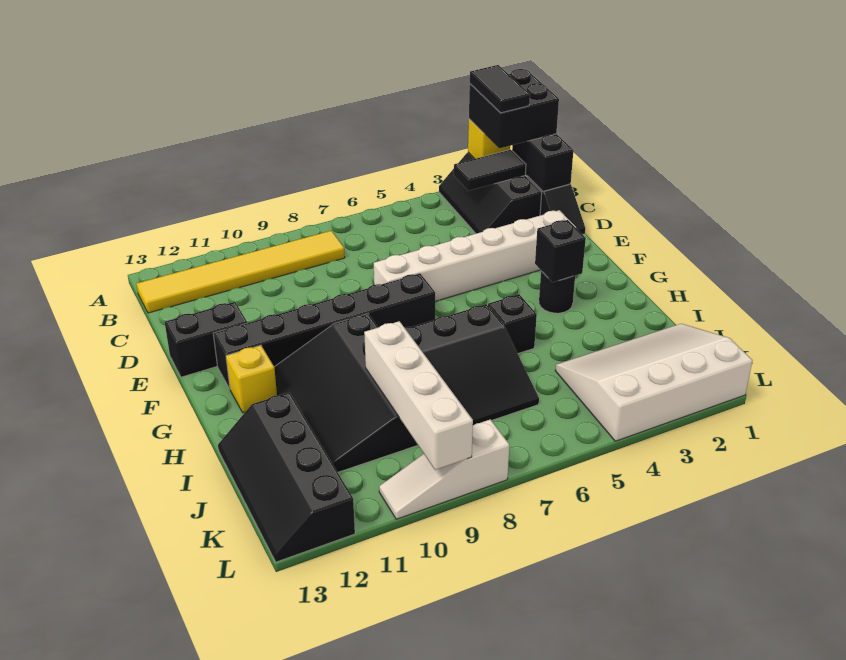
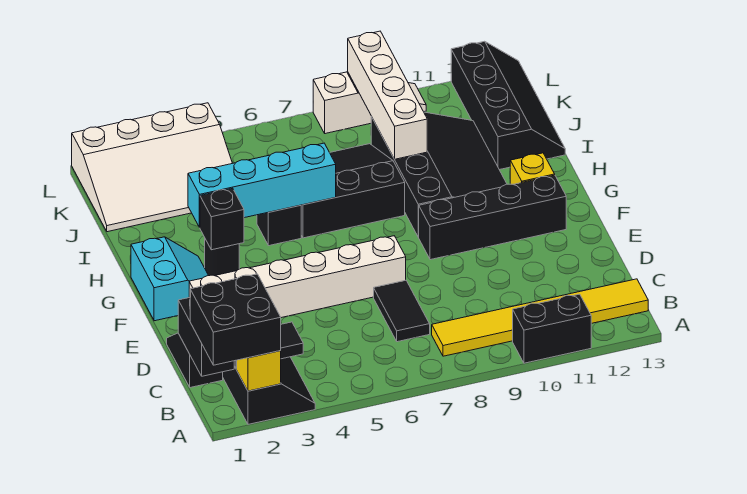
black tile A2:B2 level 4 -> black tile C7:D7 level 1
black brick E12:E13 level 1 -> black brick A10:A11 level 1
none -> cyan slope F1:G2 level 1 top 1
black brick F7:F12 level 1 -> black brick F9:F12 level 1
none -> cyan brick H3:H6 level 2

